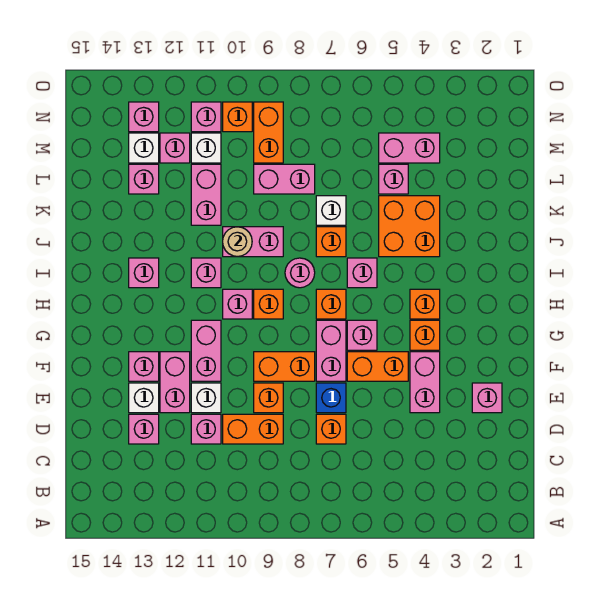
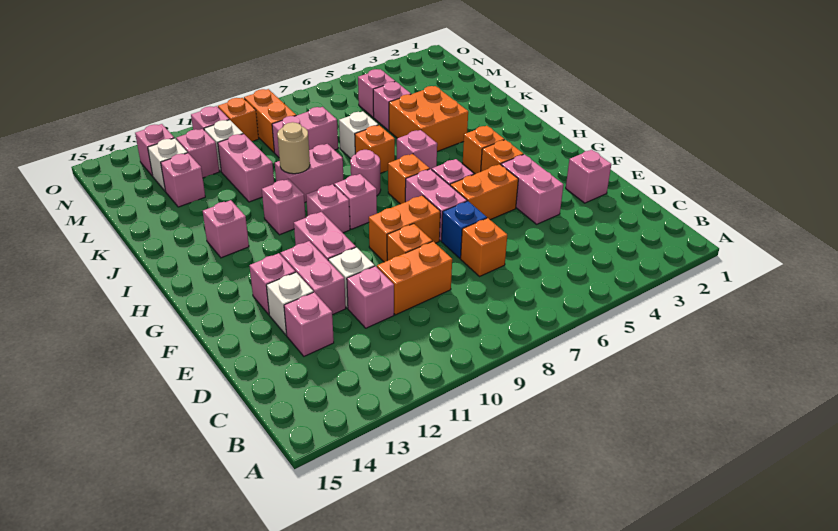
orange brick H9 level 1 -> pink brick H9 level 1
pink brick M4:M5 level 1 -> pink brick M5 level 1

